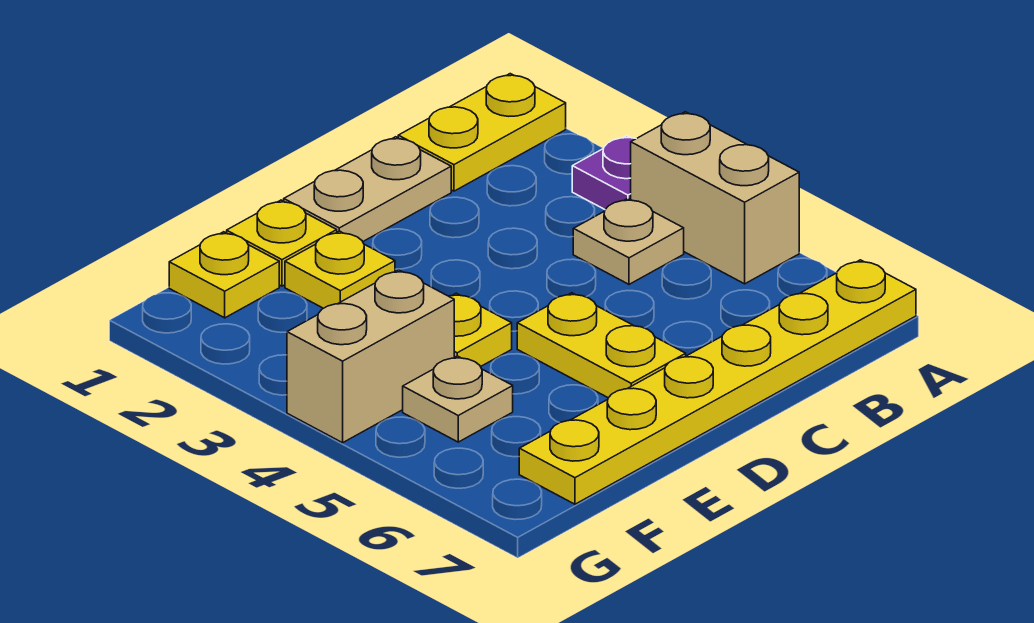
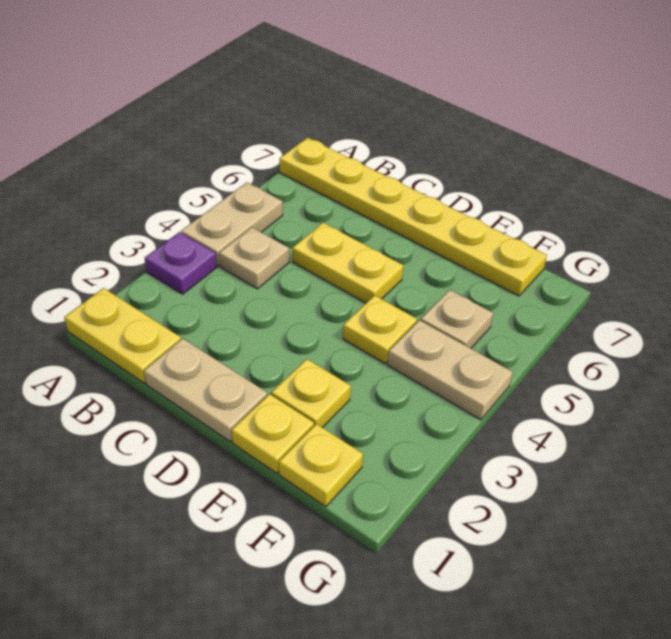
tan brick A4:A5 level 1 -> tan plate A4:A5 level 1
yellow plate D5:D6 level 1 -> yellow plate C5:D5 level 1
tan brick F4:G4 level 1 -> tan plate F4:G4 level 1

